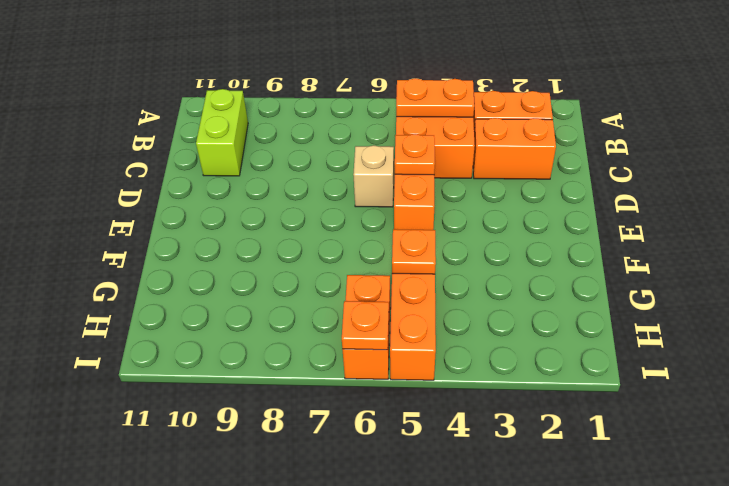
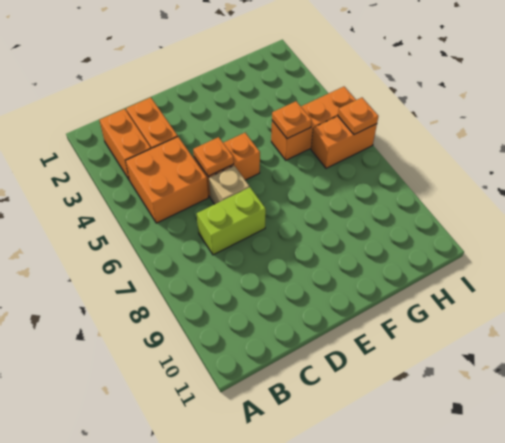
orange plate B4:B5 level 2 -> none
lime brick B10:C10 level 1 -> lime brick C7:D7 level 1

